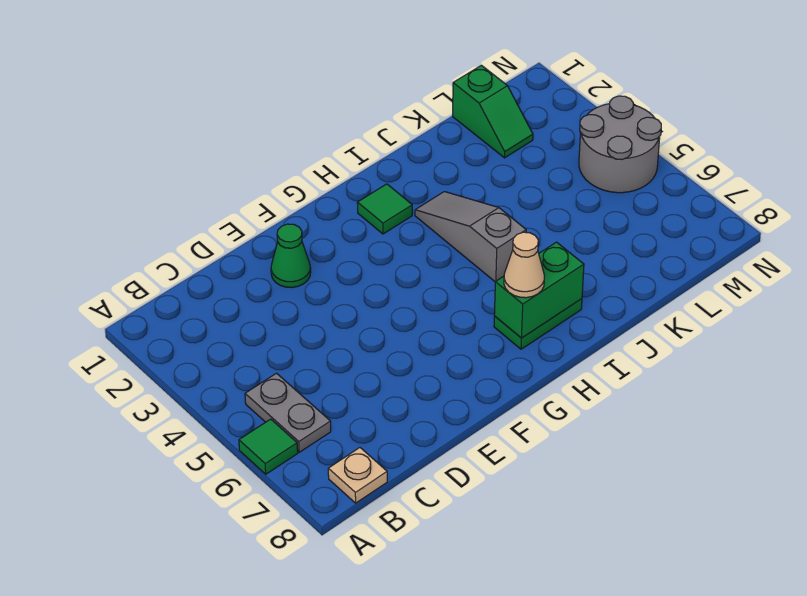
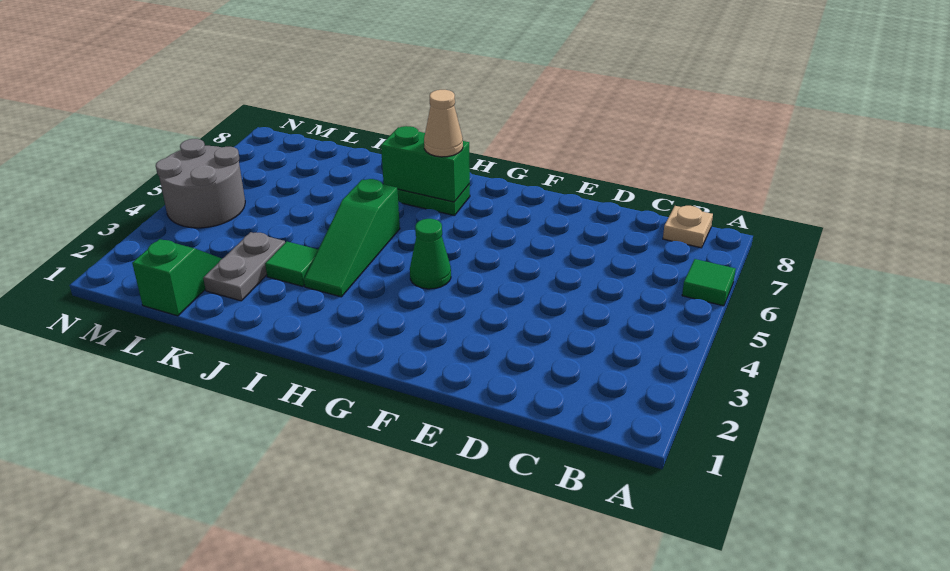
grey plate B5:B6 level 1 -> grey plate K2:K3 level 1
green cone E2 level 1 -> green cone G4 level 1
green tile H2 level 1 -> green tile J3 level 1
grey slope I3:I5 level 1 top 5 -> green slope I3:I5 level 1 top 5

